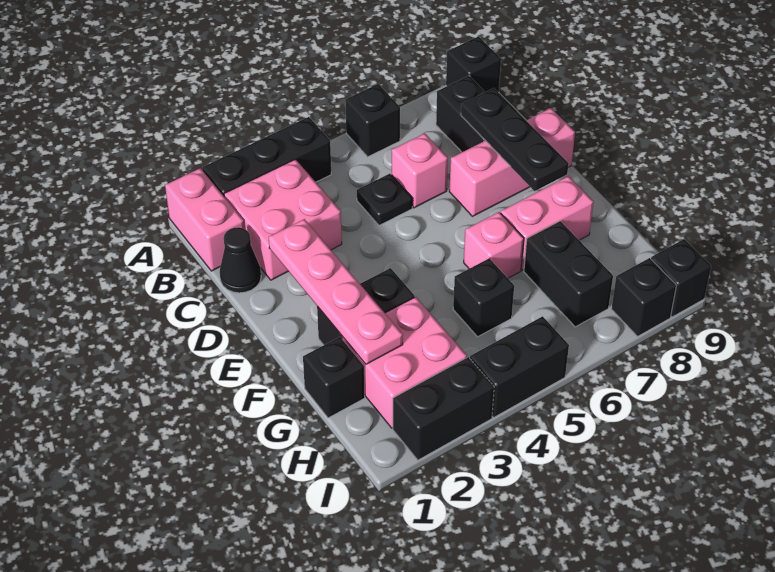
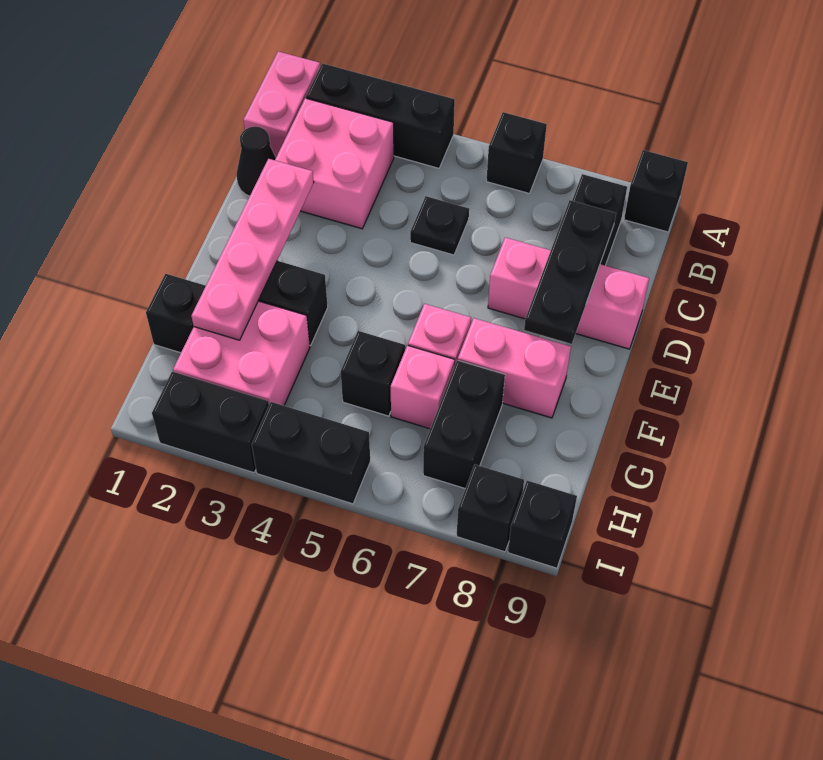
pink brick C6 level 1 -> pink brick G6 level 1

